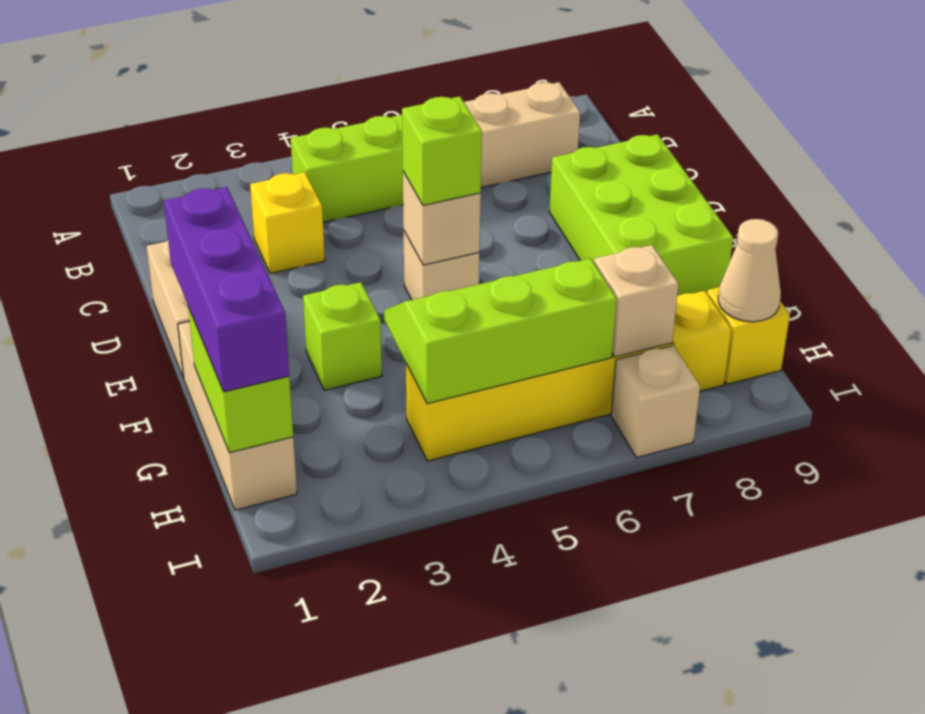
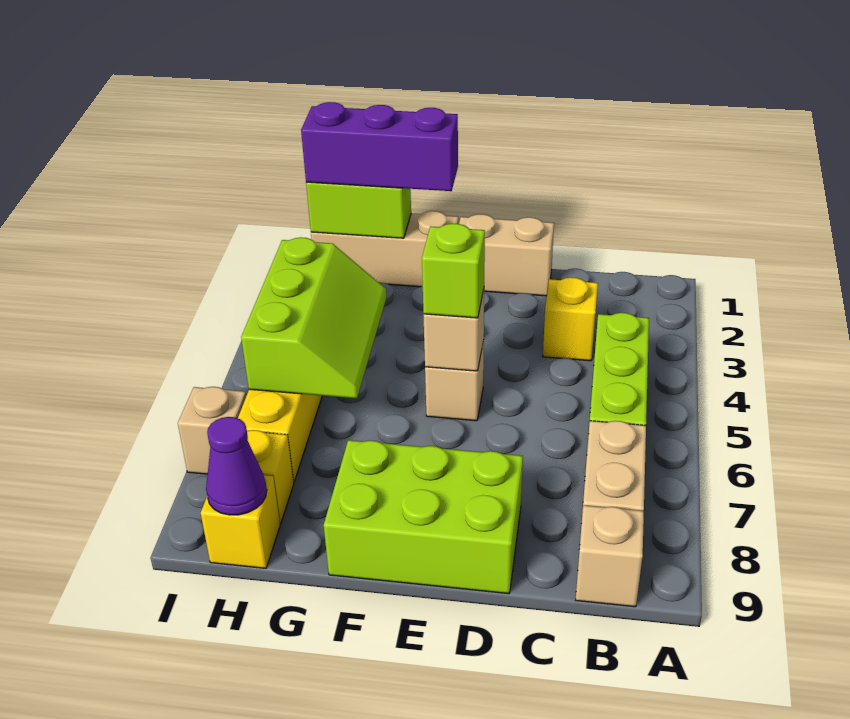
lime brick F3 level 1 -> none
tan brick H7 level 2 -> tan brick B9 level 1
tan cone H9 level 2 -> purple cone H9 level 2

